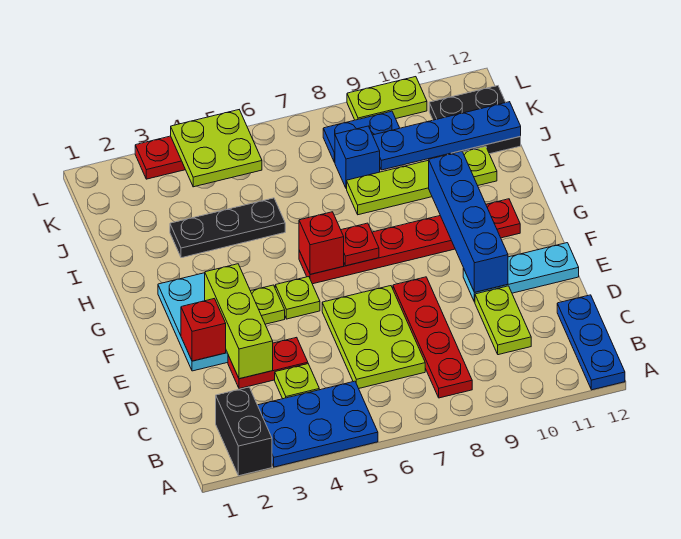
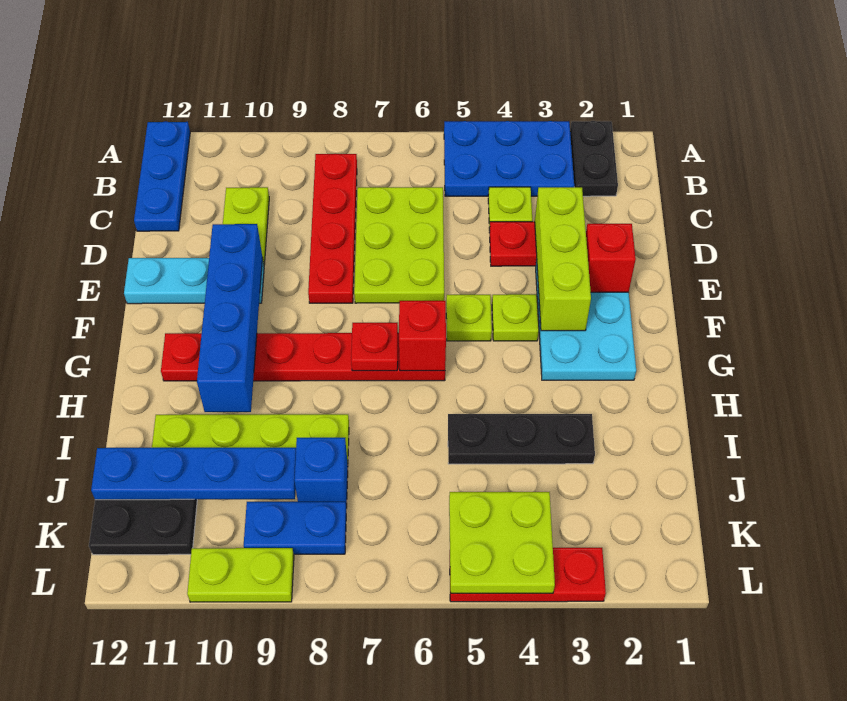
black brick A2:B2 level 1 -> black plate A2:B2 level 1

